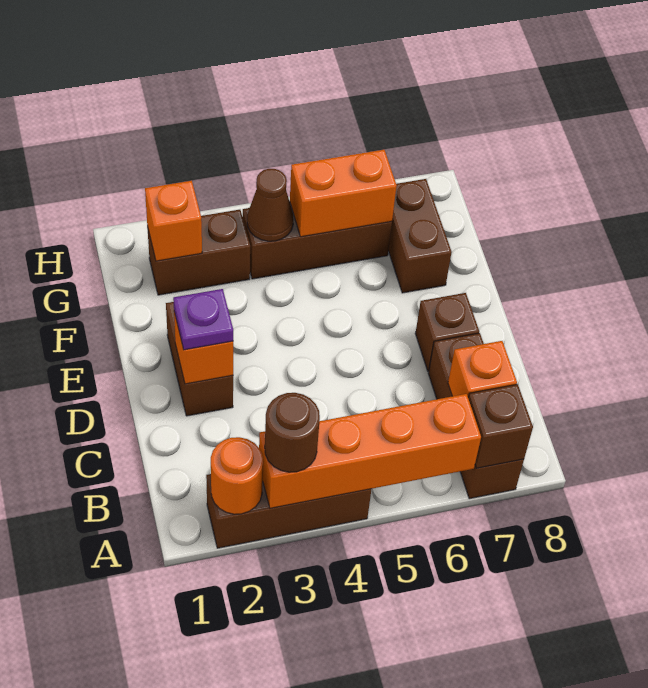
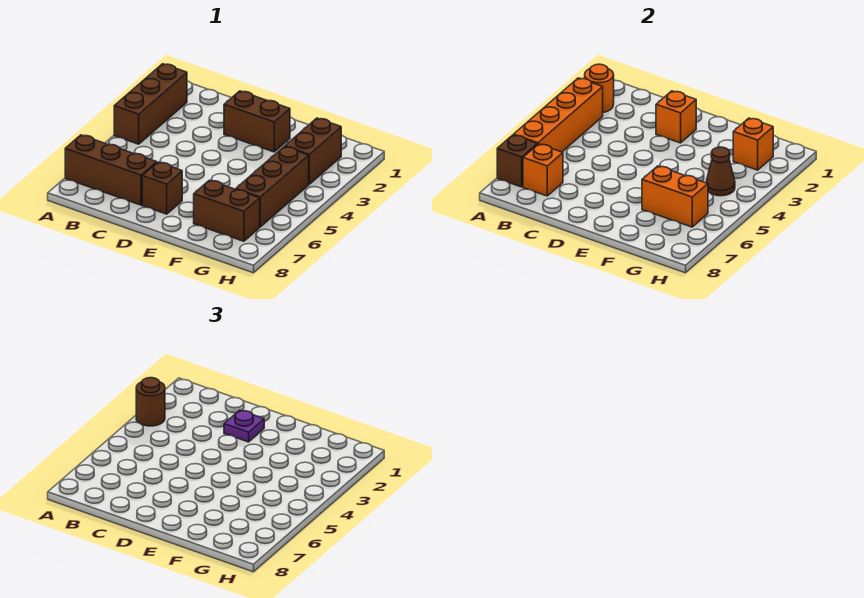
orange brick G5:G6 level 2 -> orange brick F6:G6 level 2

